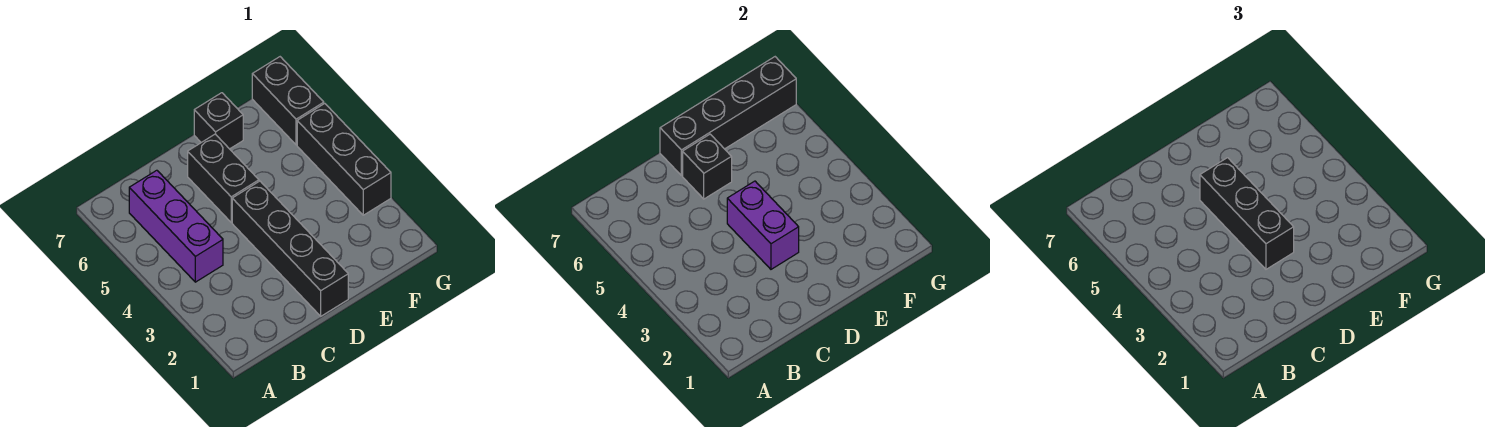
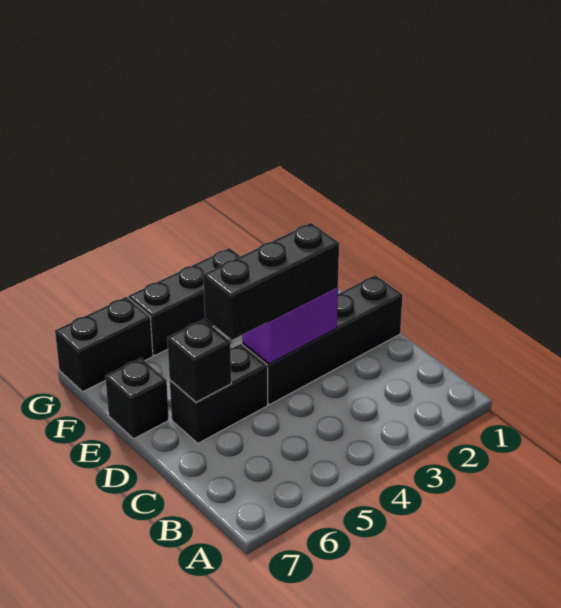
purple brick B4:B6 level 1 -> none
black brick D7:G7 level 2 -> none

